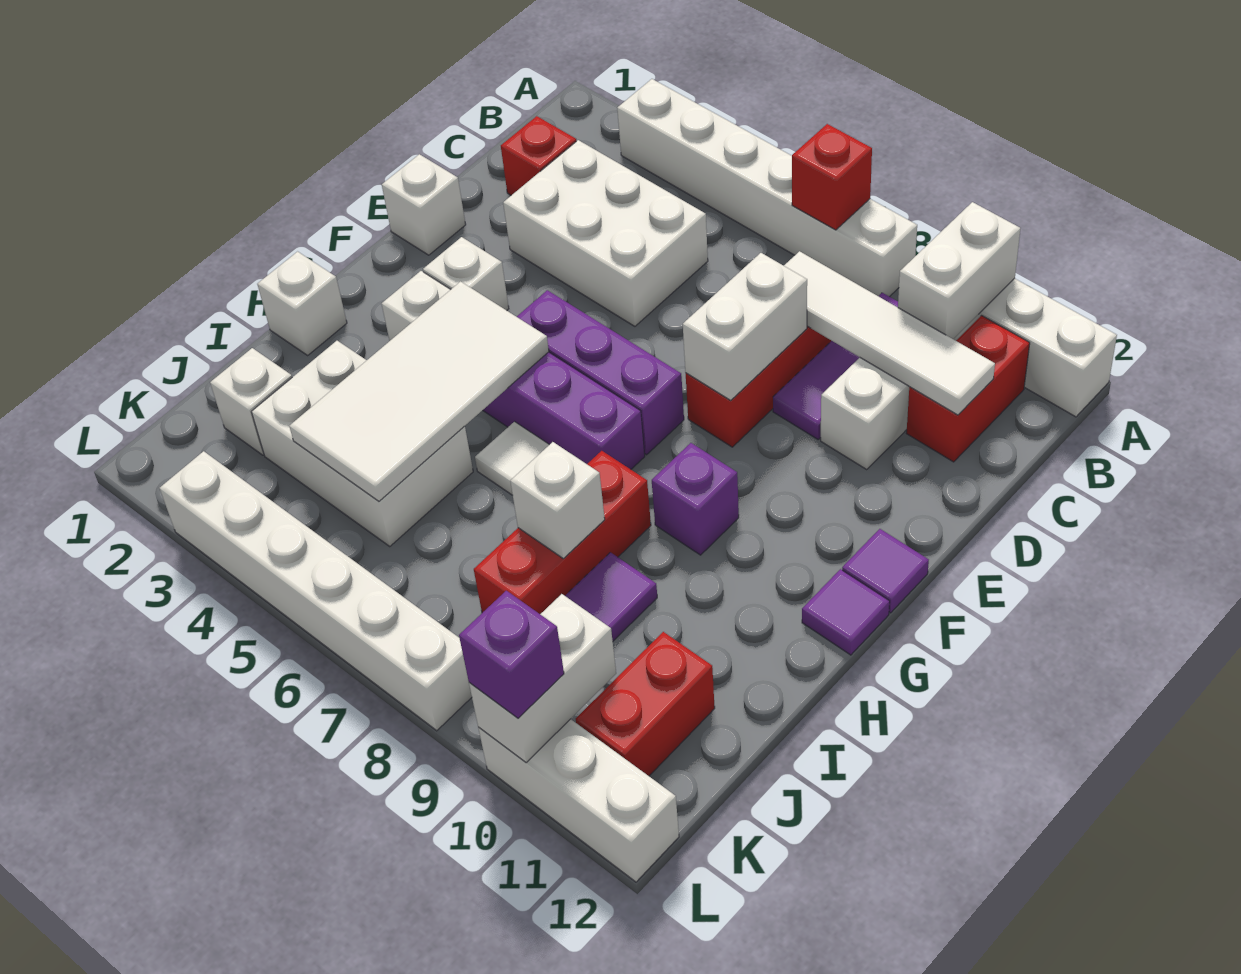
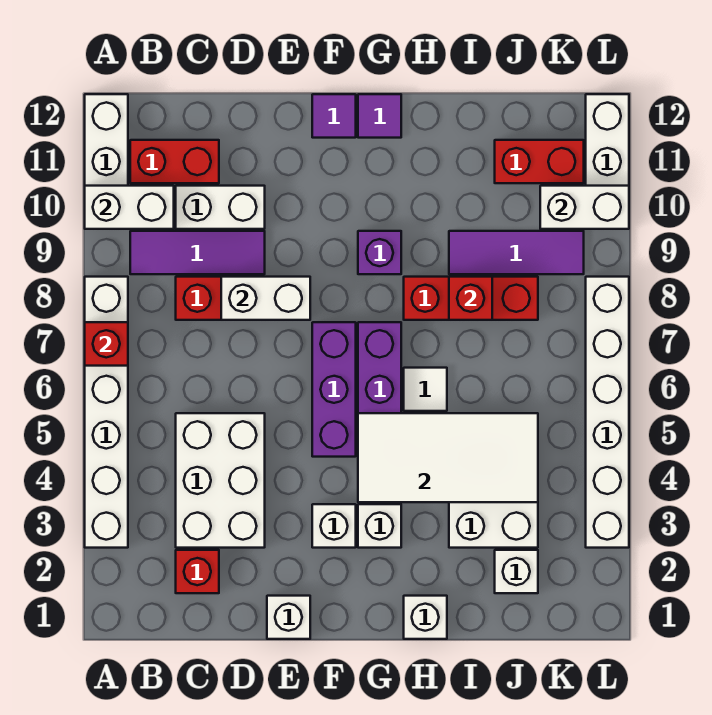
white tile C8:C11 level 2 -> none
white brick I8 level 2 -> red brick I8 level 2
purple brick L10 level 3 -> none

